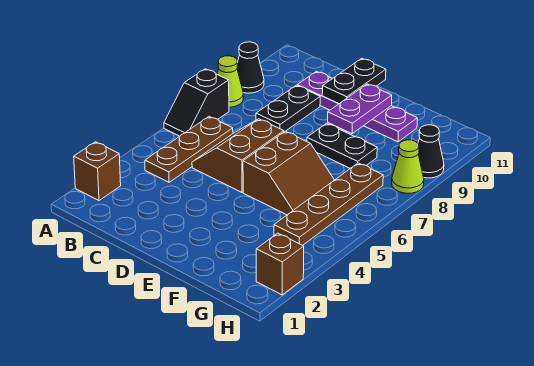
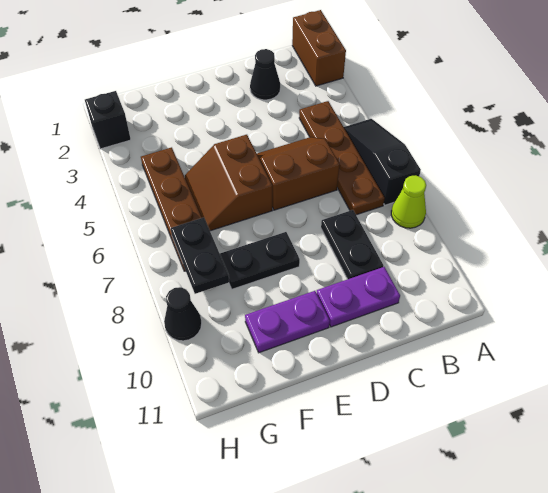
brown brick A2 level 1 -> brown brick A1:A2 level 1
black slope A6:A7 level 1 top 7 -> black slope A5:A7 level 1 top 7
black cone A9 level 1 -> black cone C2 level 1
brown plate B4:B6 level 1 -> brown plate B4:B7 level 1
brown slope C5:D6 level 1 top D -> brown slope C5:D6 level 1 top 6
black plate D10:D11 level 2 -> black plate G7:G8 level 2
purple plate E9:E10 level 2 -> none
brown brick H2 level 1 -> black brick H2 level 1
lime cone H8 level 1 -> none

